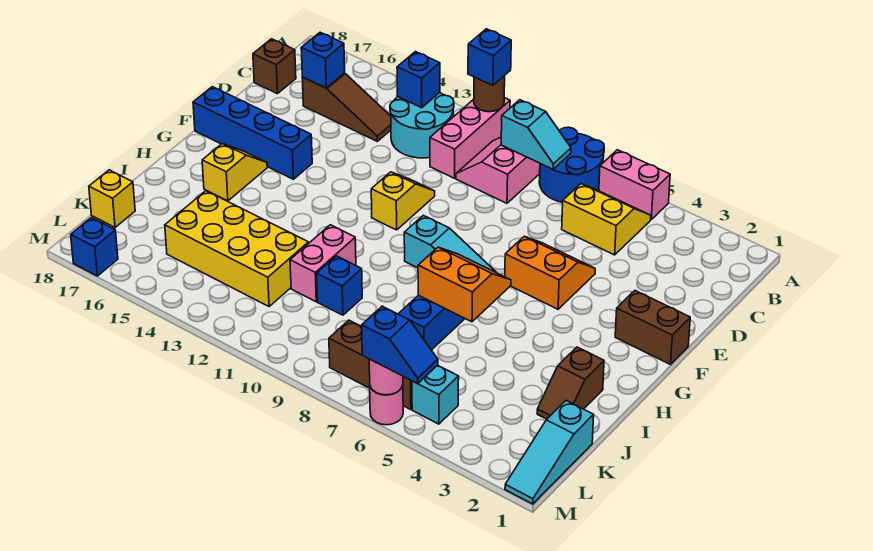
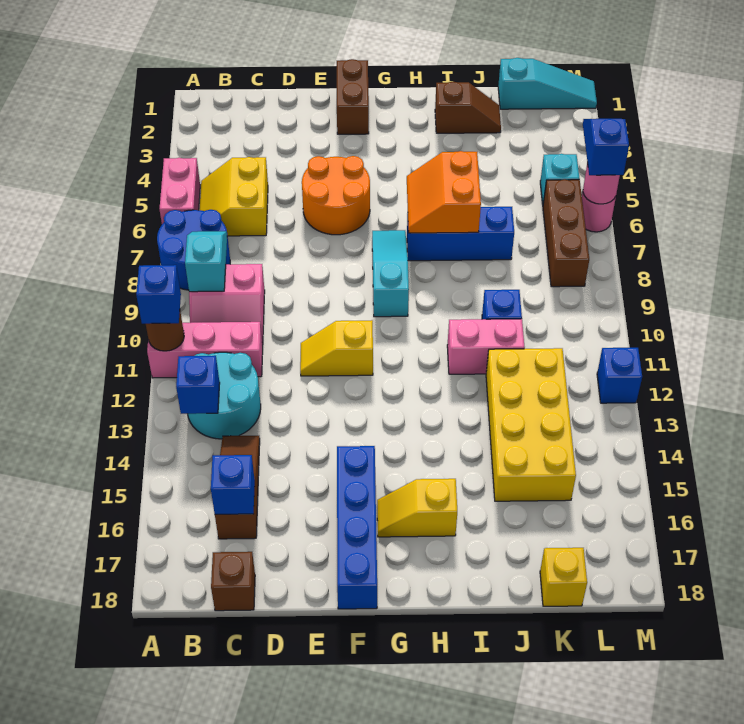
orange slope E5:F6 level 1 top F -> orange round brick E5:F6 level 1
blue brick M17 level 1 -> blue brick M12 level 1

